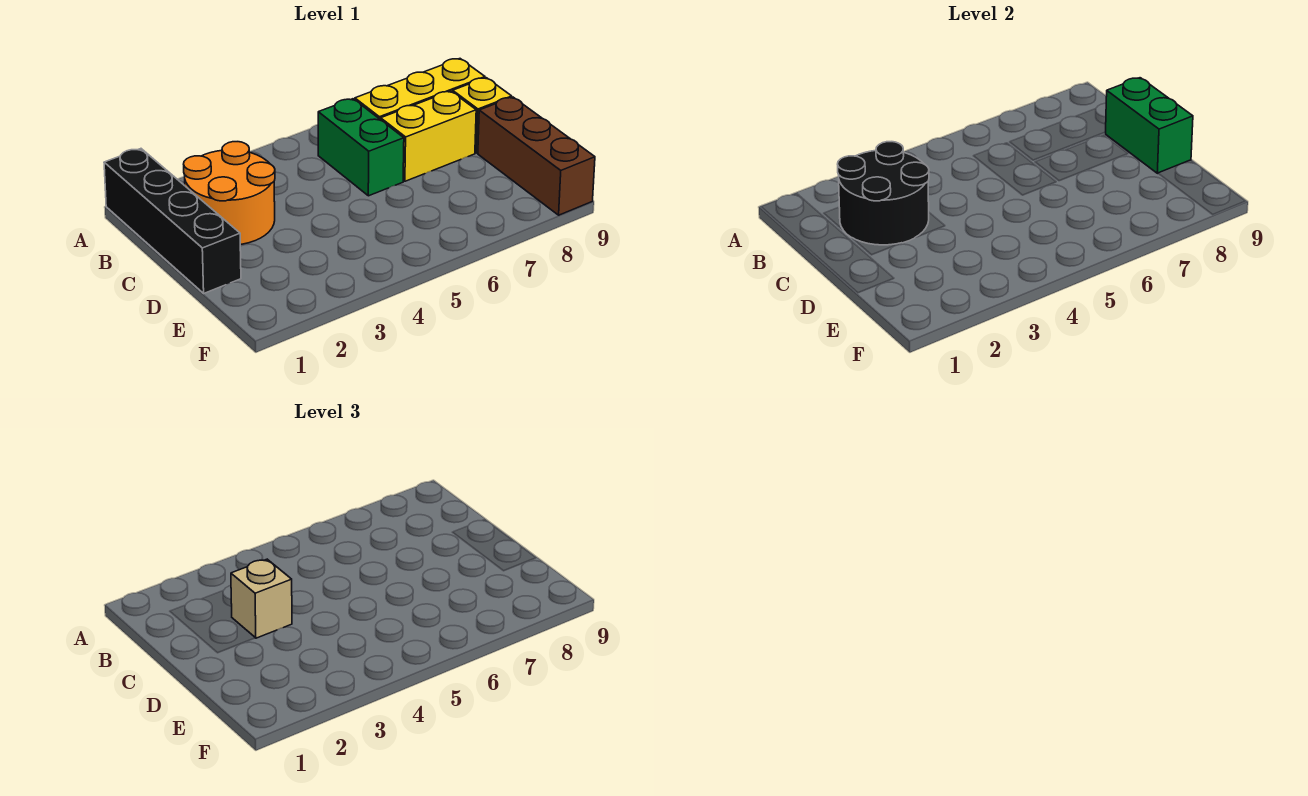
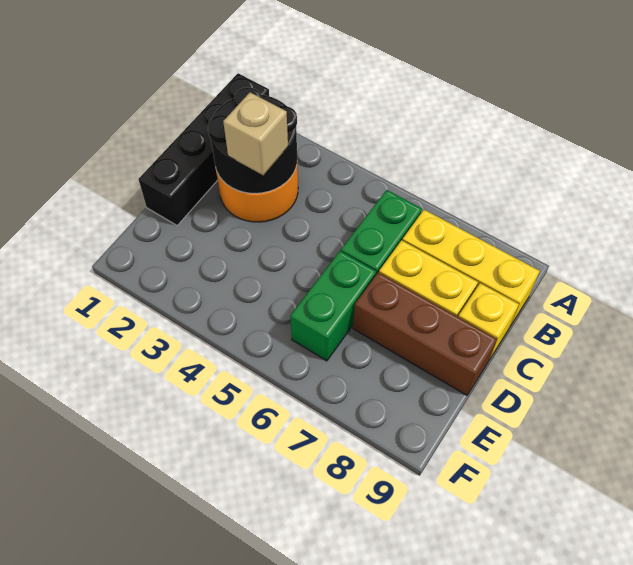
green brick C9:D9 level 2 -> green brick D6:E6 level 1
brown brick D9:F9 level 1 -> brown brick D7:D9 level 1

